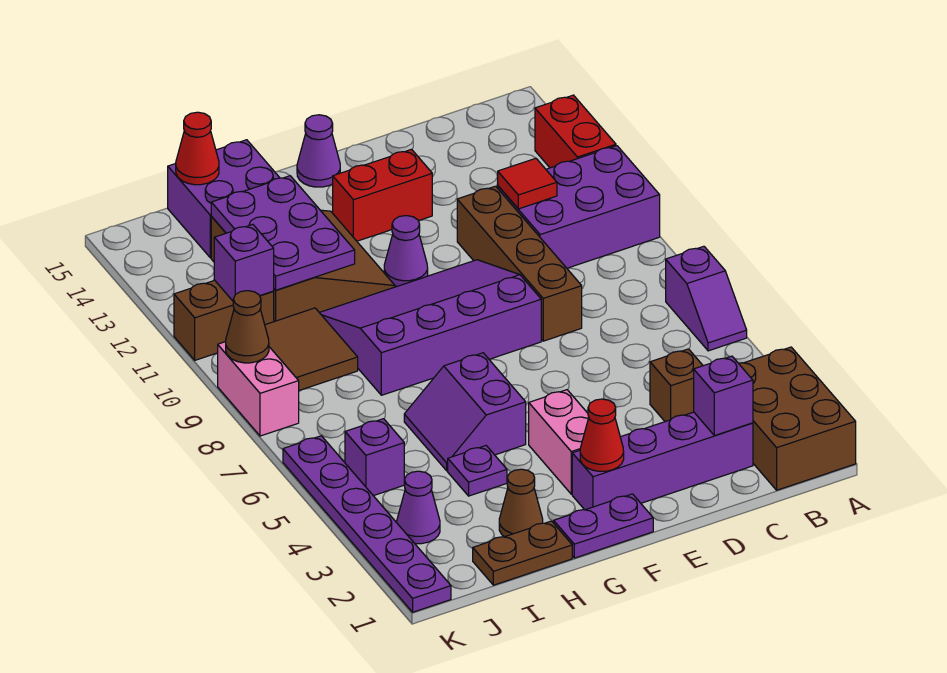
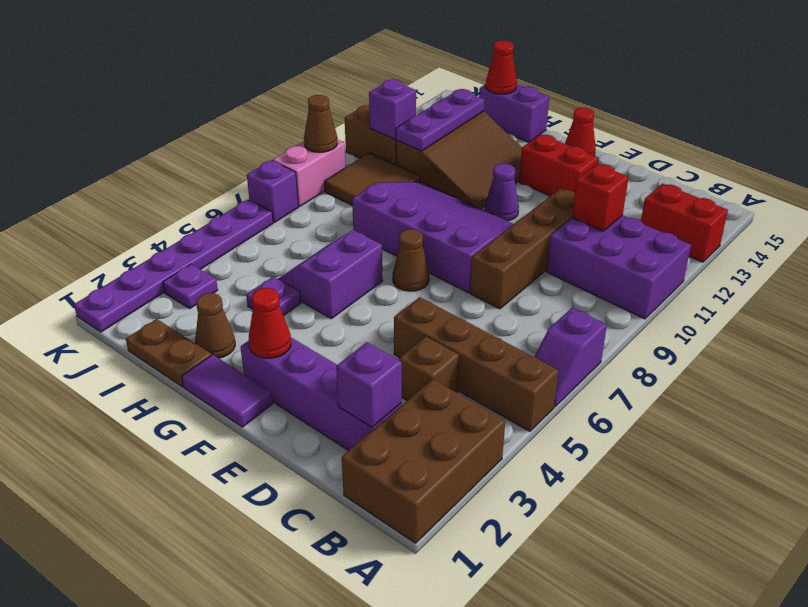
none -> brown brick A5:D5 level 1
red brick A12:A13 level 1 -> red brick A13:B13 level 1
red tile C11 level 2 -> red brick C11 level 2
purple plate F1:G1 level 1 -> purple tile F1:G1 level 1
pink brick F3:F4 level 1 -> none
none -> brown cone F7 level 1
purple cone F15 level 1 -> red cone F15 level 1
purple plate H11:I13 level 2 -> purple plate I11:I13 level 2
purple brick H14:I15 level 1 -> purple brick H15:I15 level 1
purple cone J3 level 1 -> purple plate J3 level 1
purple brick J5 level 1 -> purple brick K7 level 1

